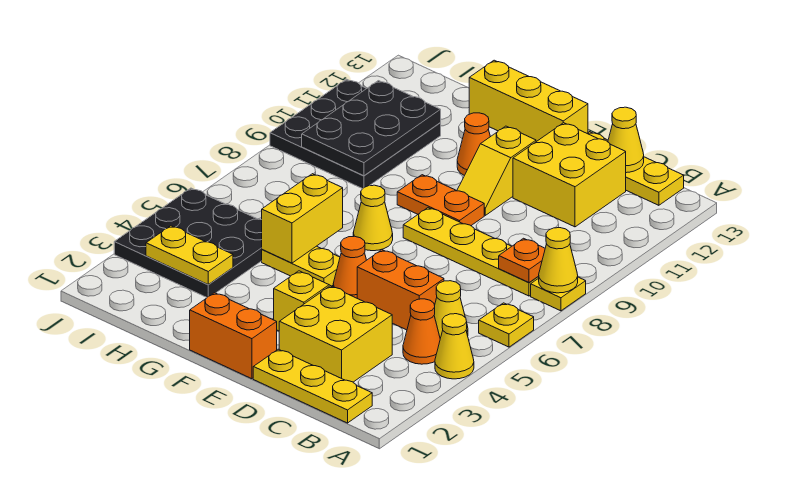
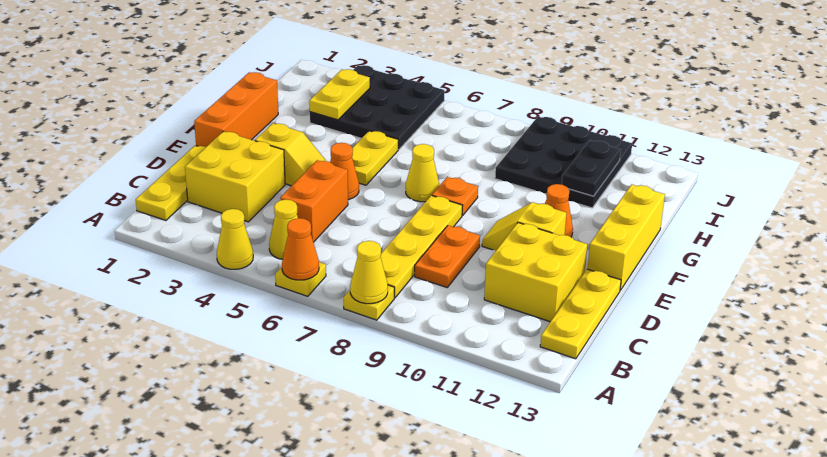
orange cone B4 level 1 -> orange cone A6 level 2
orange plate B8 level 2 -> orange plate F8 level 1
yellow cone C13 level 2 -> none
orange brick E1:F1 level 1 -> orange brick E1:G1 level 1
orange plate E9:F9 level 1 -> orange plate C9:D9 level 1
yellow brick G5:G6 level 2 -> none
black plate H9:I11 level 2 -> black plate H11:I11 level 2

